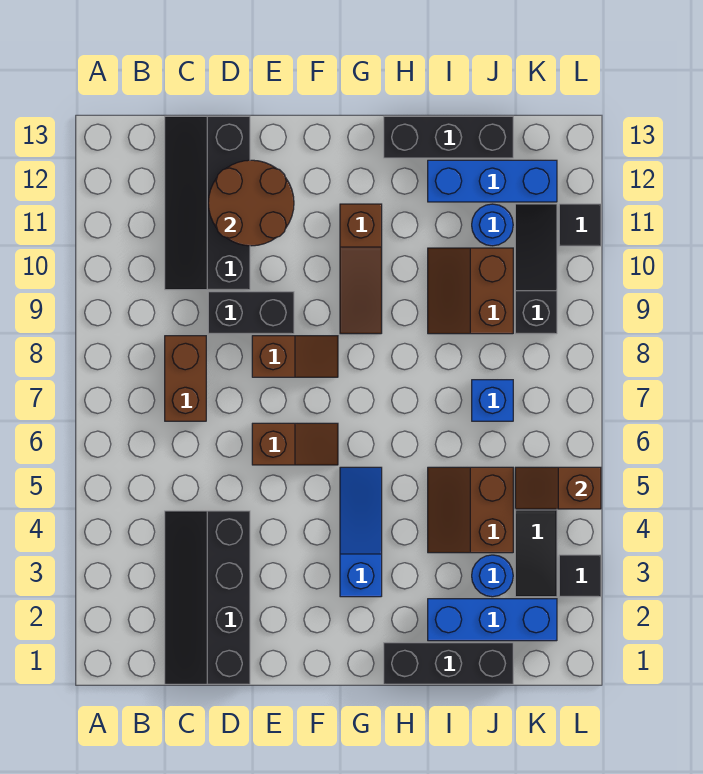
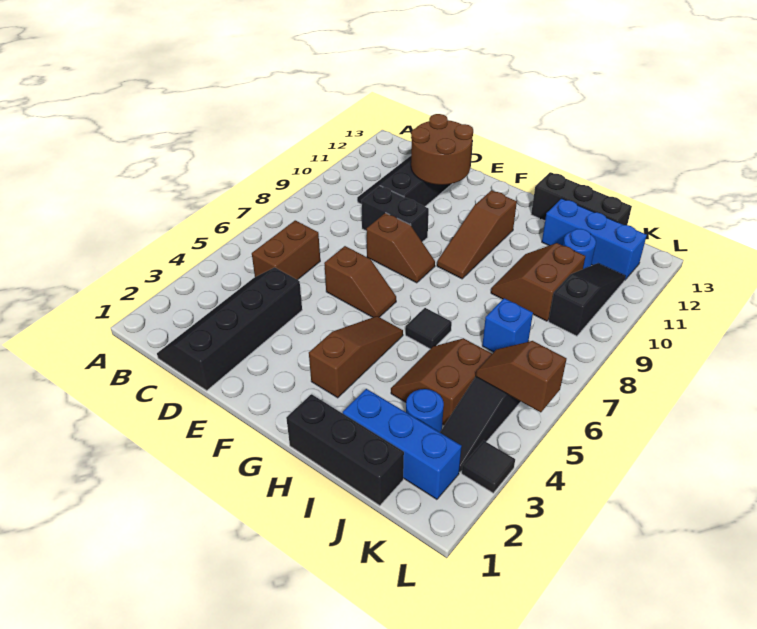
brown brick C7:C8 level 1 -> brown brick C5:C6 level 1
blue slope G3:G5 level 1 top 3 -> brown slope G3:G5 level 1 top 3
black tile L11 level 1 -> black tile H6 level 1

